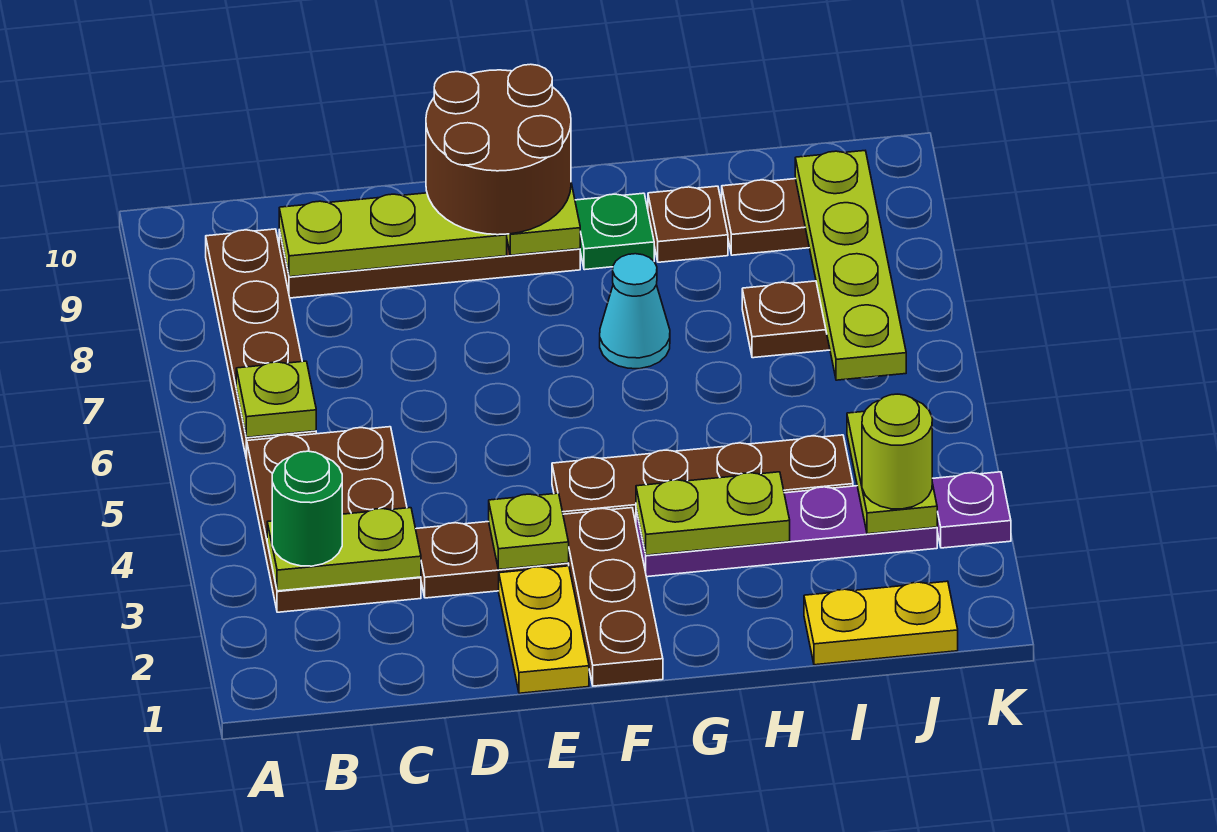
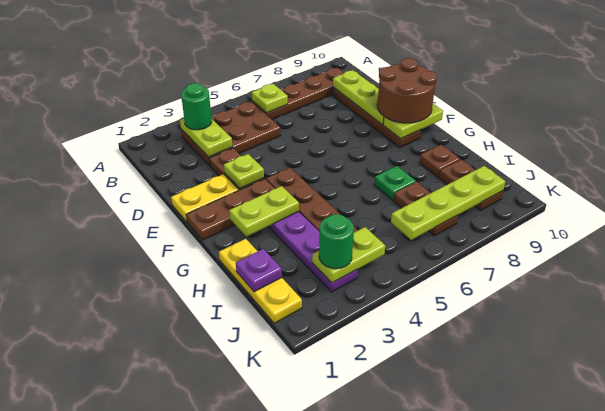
lime plate G3:H3 level 2 -> lime plate G2:G3 level 2
cyan cone G7 level 1 -> none
green plate G9 level 1 -> green plate H7 level 1
yellow plate I1:J1 level 1 -> yellow plate H1:J1 level 1
lime round brick J3 level 3 -> green round brick J3 level 3
purple plate K3 level 1 -> purple plate I1 level 2

